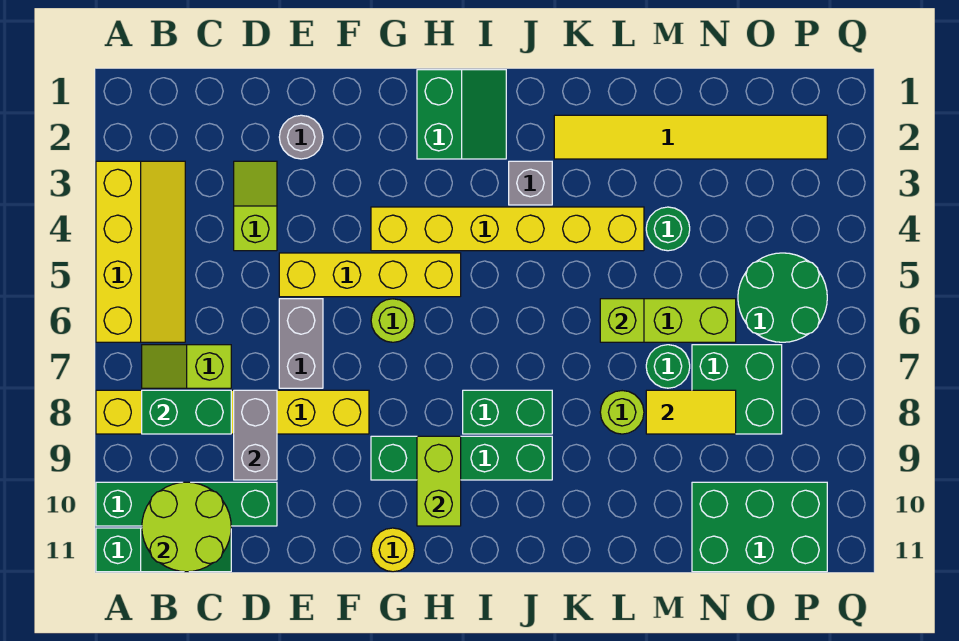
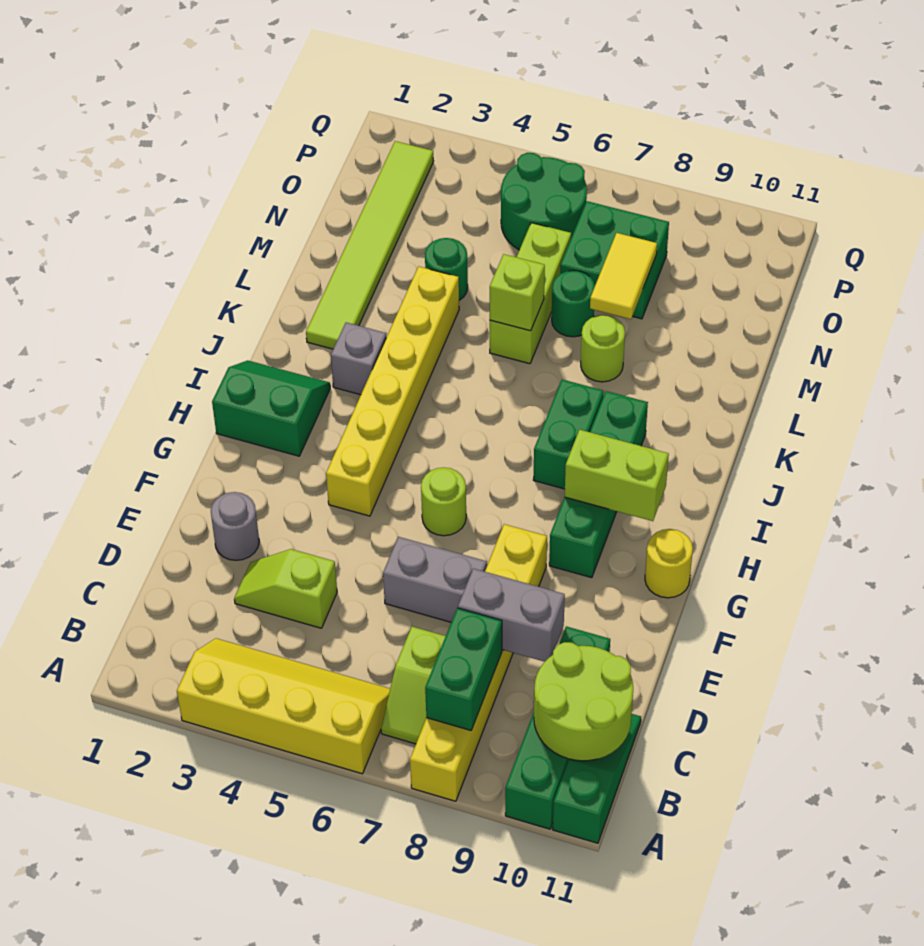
yellow brick E5:H5 level 1 -> none
yellow tile K2:P2 level 1 -> lime tile K2:P2 level 1
green brick N10:P11 level 1 -> none

